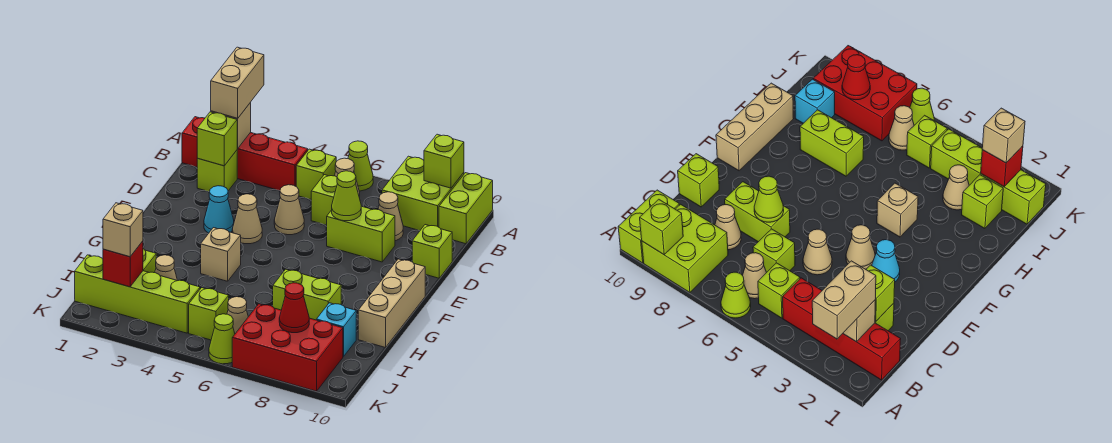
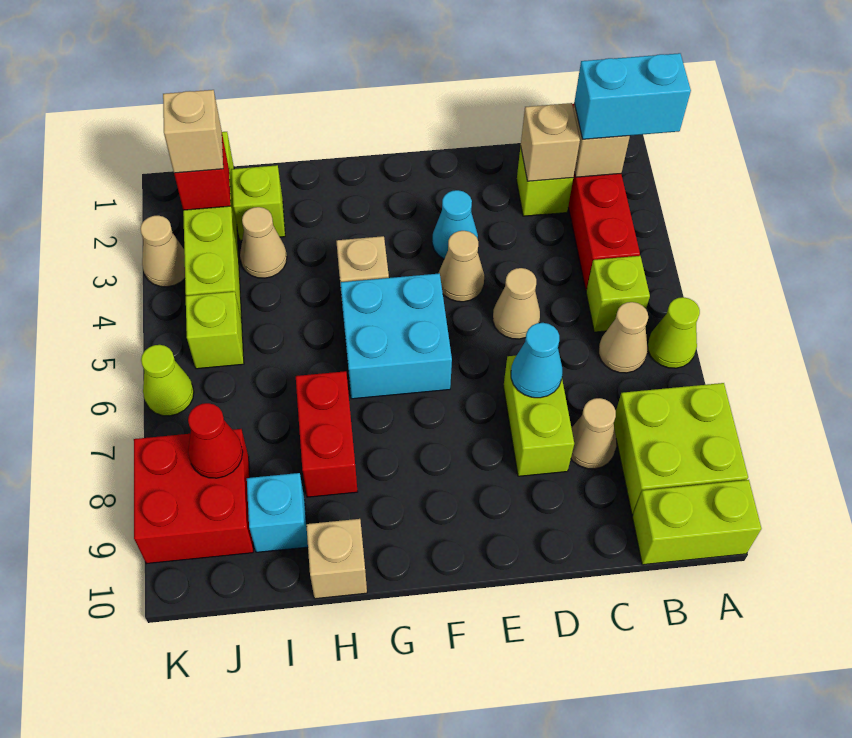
tan brick A2:B2 level 3 -> cyan brick A2:B2 level 3
lime brick A9 level 2 -> none
lime brick C2 level 2 -> tan brick C2 level 2
lime brick C6 level 1 -> none
lime cone D7 level 2 -> cyan cone D7 level 2
lime brick D10 level 1 -> none
none -> cyan brick F5:G6 level 1
tan brick F10:H10 level 1 -> tan brick H10 level 1
lime brick H7:H8 level 1 -> red brick H7:H8 level 1
tan cone J6 level 1 -> tan cone K3 level 1
red brick J7:K9 level 1 -> red brick J8:K9 level 1

